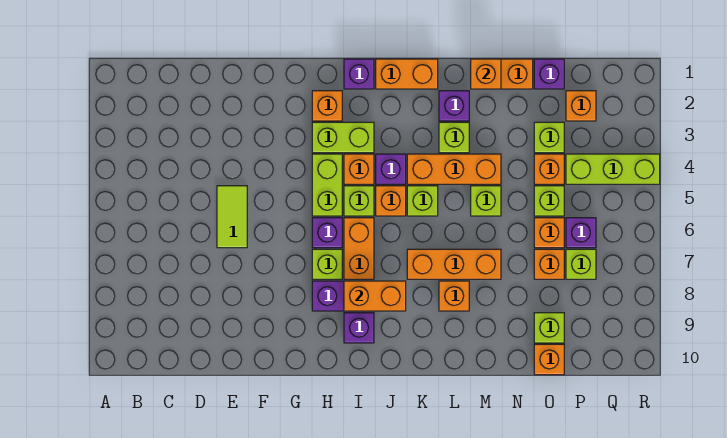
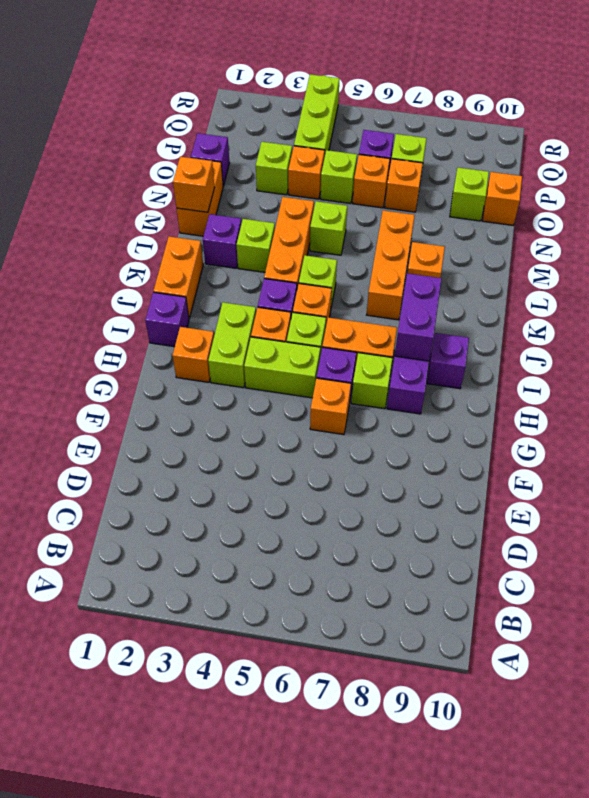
lime tile E5:E6 level 1 -> none
orange brick I8:J8 level 2 -> purple brick I8:J8 level 2
orange brick P2 level 1 -> orange brick G6 level 1

